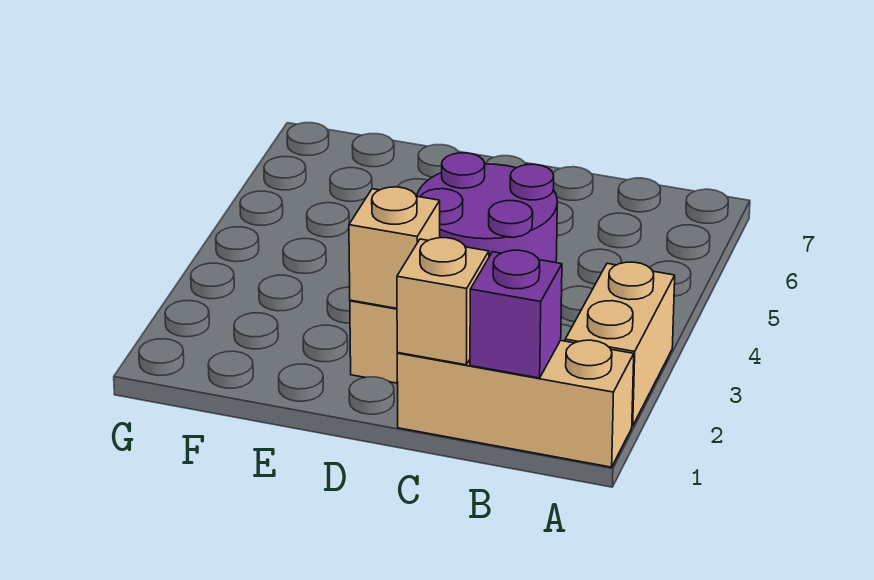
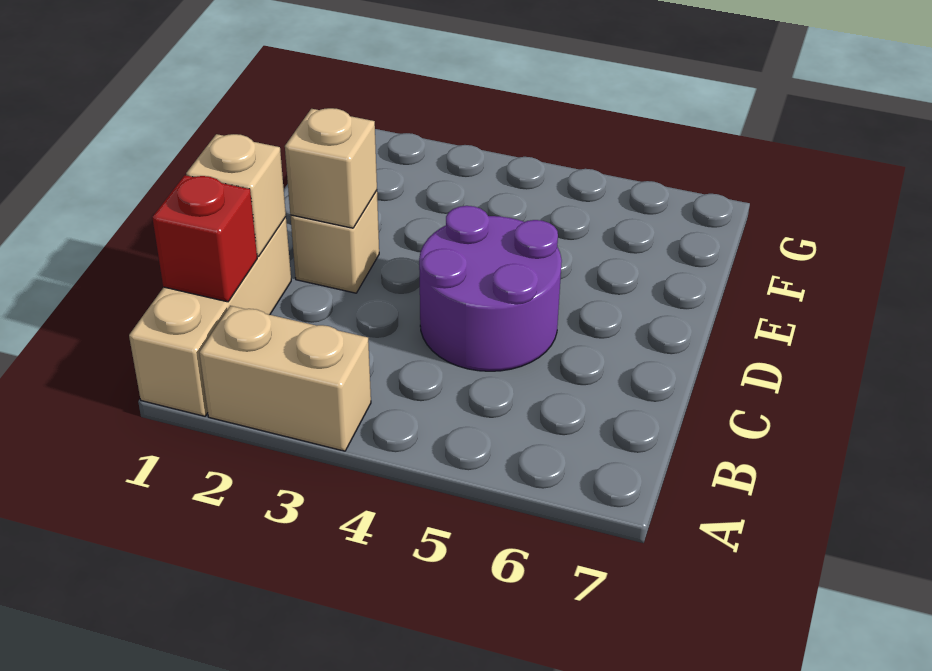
purple brick B1 level 2 -> red brick B1 level 2

